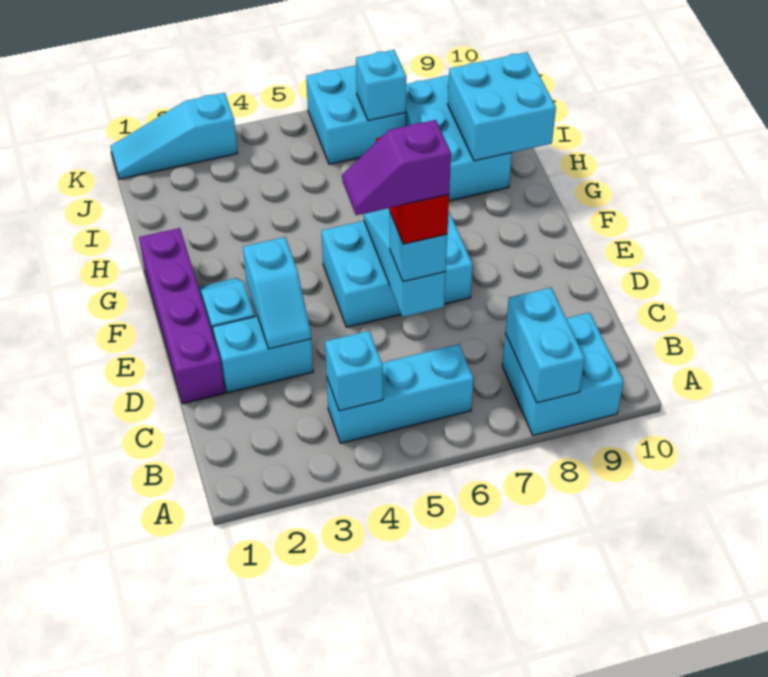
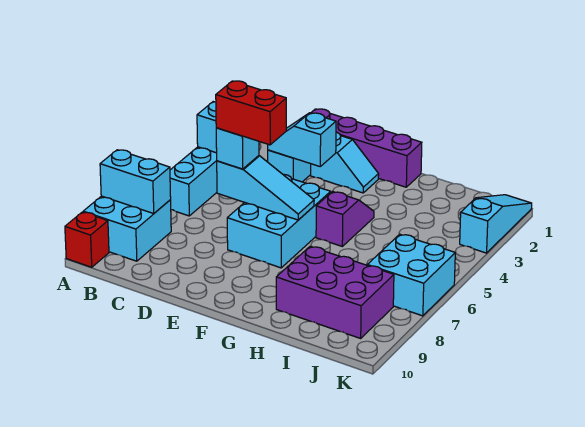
none -> red brick A10 level 1
purple slope D5:D6 level 5 top 6 -> purple slope G4:G5 level 1 top 5
cyan brick H8:J9 level 1 -> purple brick H8:J9 level 1
cyan brick H9:I10 level 2 -> none
cyan brick J7 level 2 -> none

